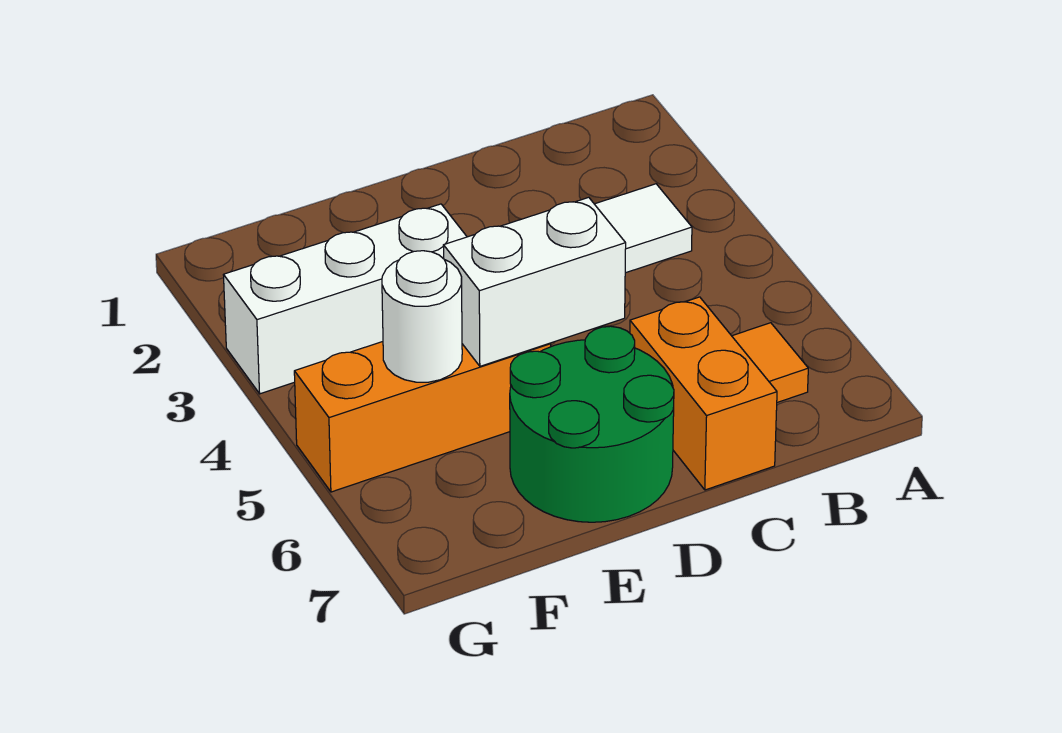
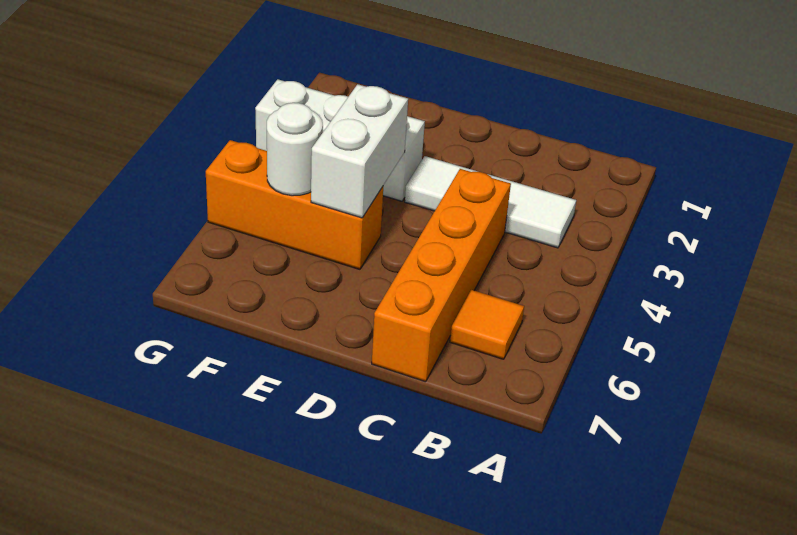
orange brick C6:C7 level 1 -> orange brick C4:C7 level 1
white brick D5:E5 level 2 -> white brick E4:E5 level 2
green round brick D6:E7 level 1 -> none

